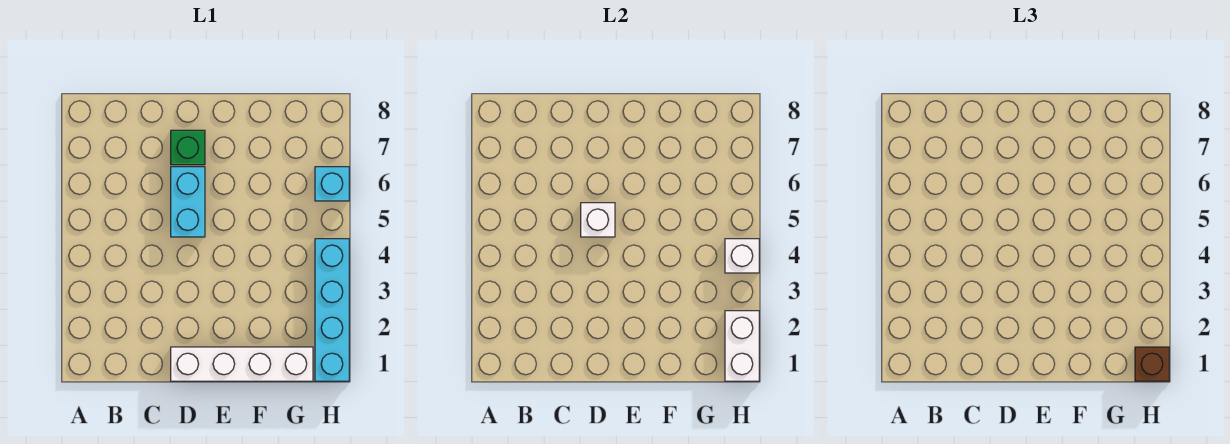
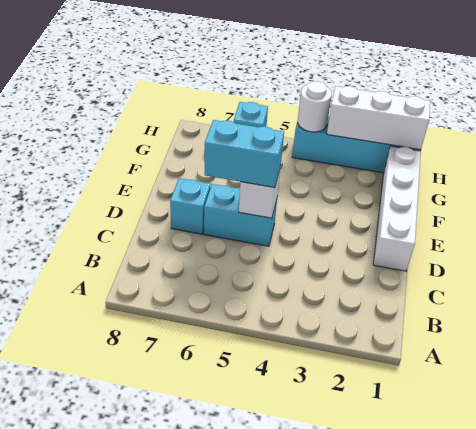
none -> cyan brick D5:D6 level 3
green brick D7 level 1 -> cyan brick D7 level 1
white brick H1:H2 level 2 -> white brick H1:H3 level 2
brown brick H1 level 3 -> none
white brick H4 level 2 -> white round brick H4 level 2

